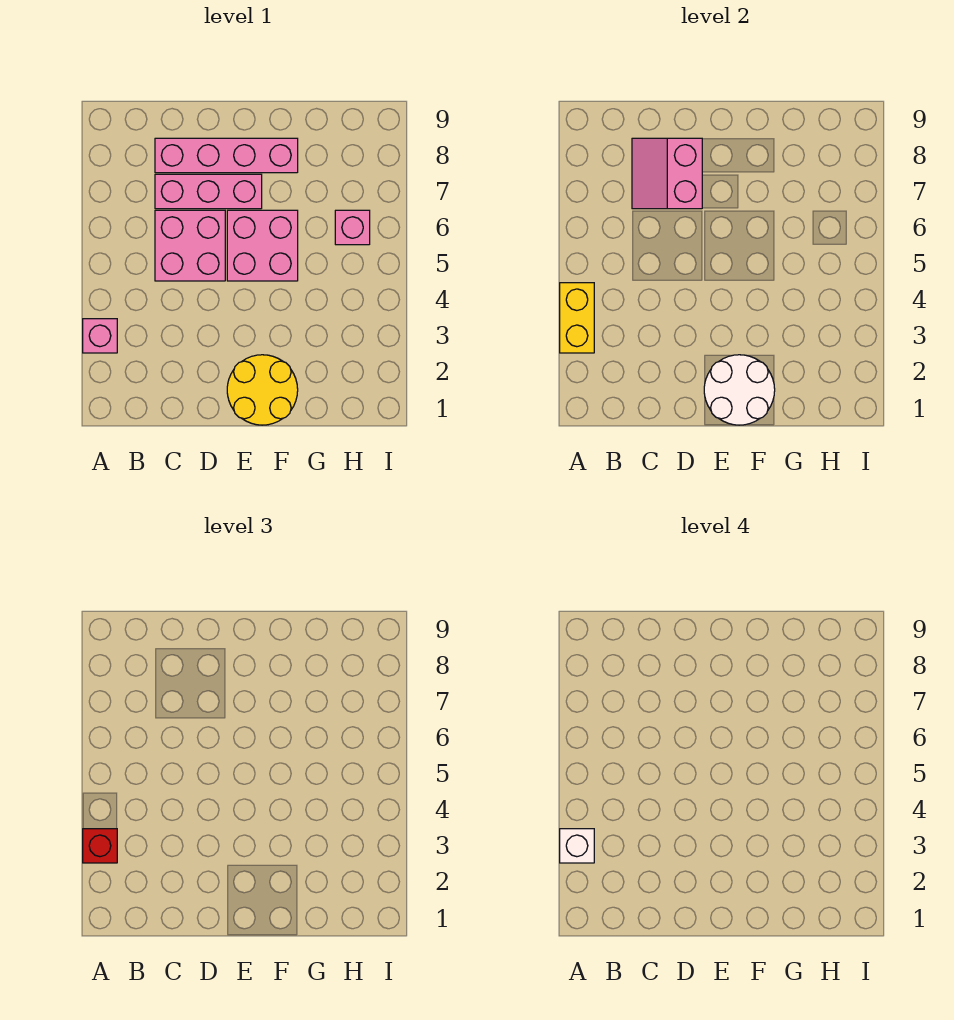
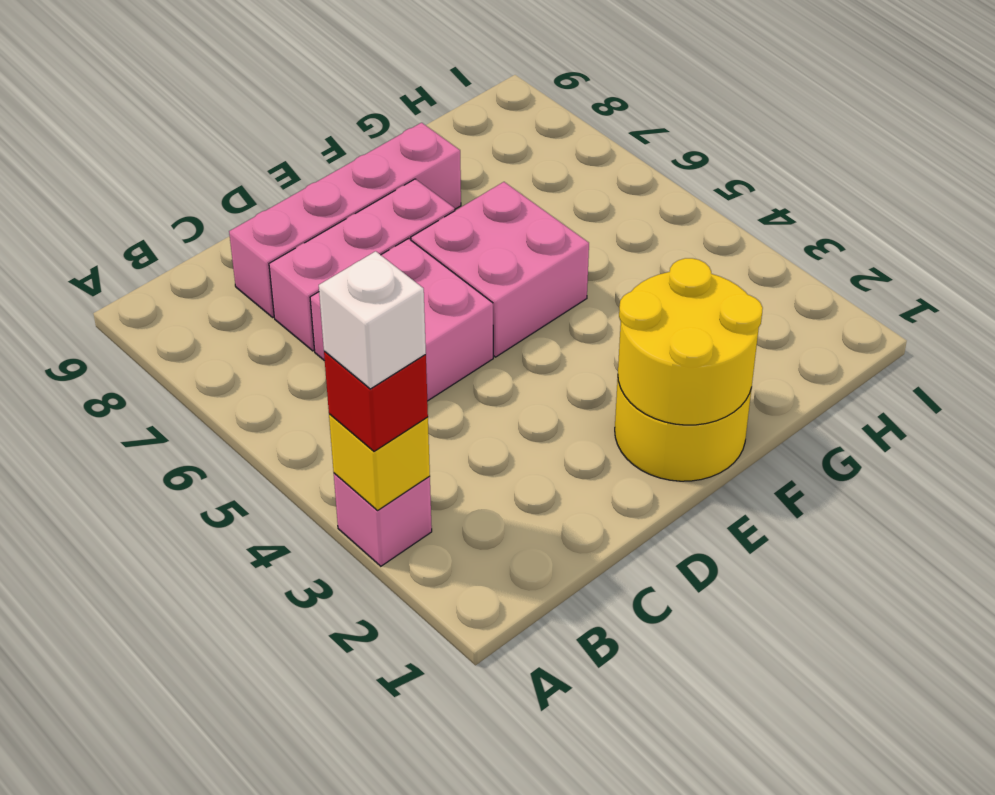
yellow brick A3:A4 level 2 -> yellow brick A3 level 2
pink slope C7:D8 level 2 top D -> none
white round brick E1:F2 level 2 -> yellow round brick E1:F2 level 2
pink brick H6 level 1 -> none

